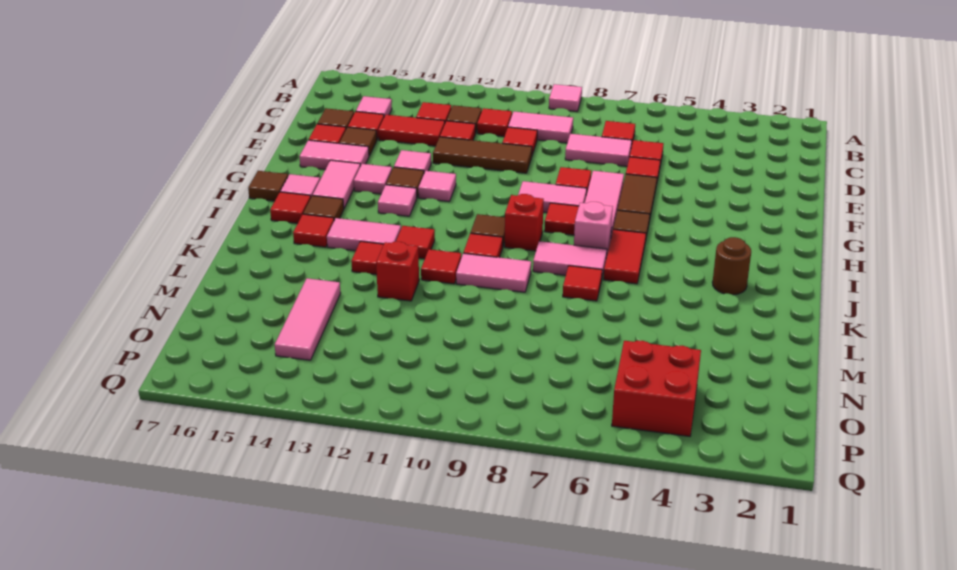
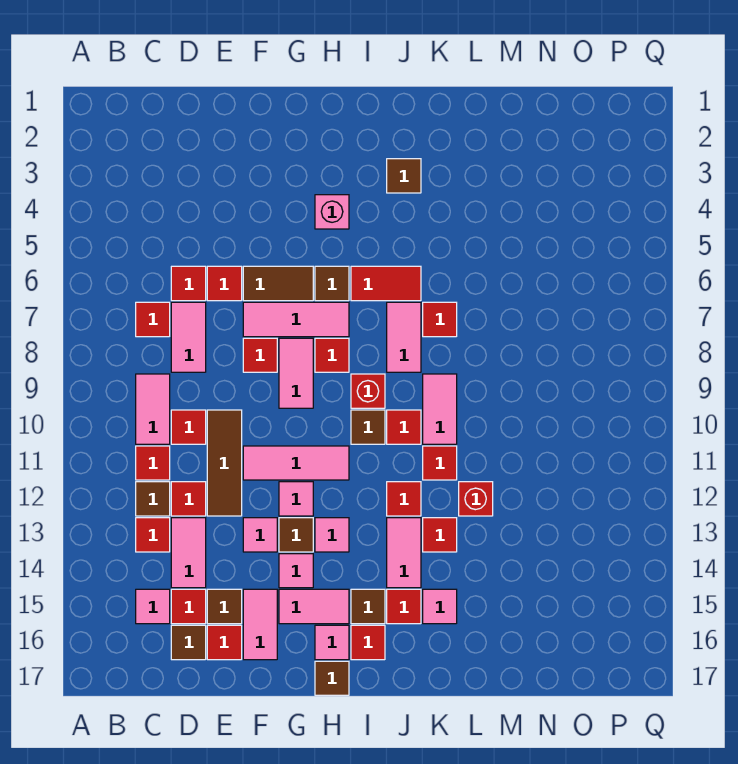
pink tile A9 level 1 -> pink tile K15 level 1
red tile D13:D14 level 1 -> pink tile D13:D14 level 1
pink brick I7 level 1 -> pink brick H4 level 1
brown round brick J3 level 1 -> brown tile J3 level 1
pink tile M14:O14 level 1 -> pink tile F11:H11 level 1
red brick O4:P5 level 1 -> none

